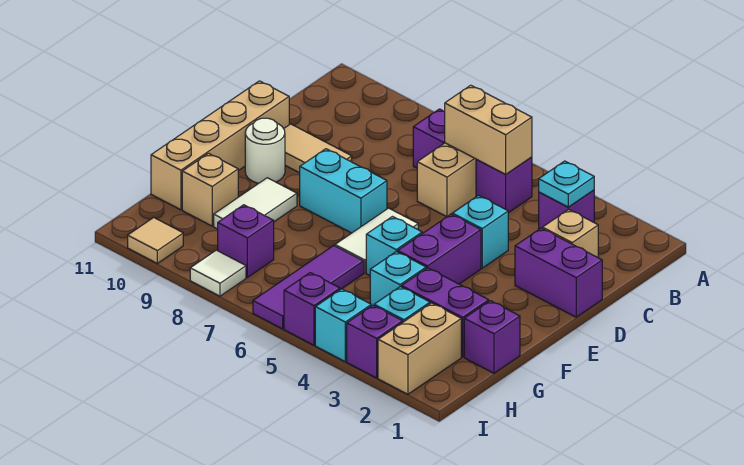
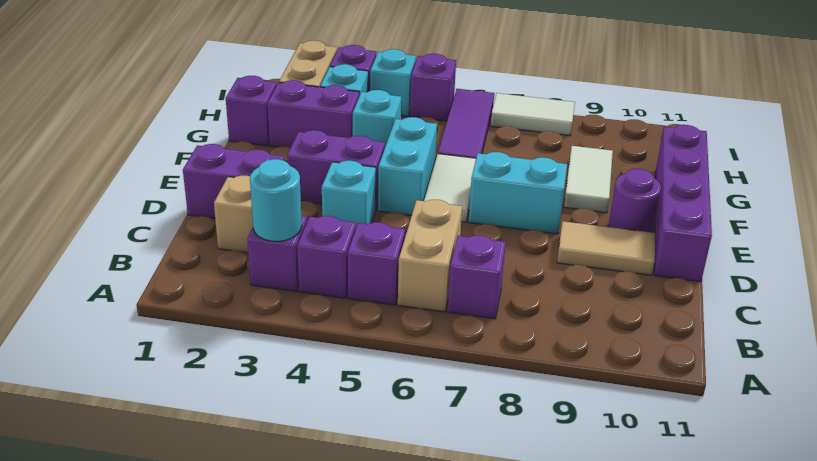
cyan plate B3 level 2 -> cyan round brick B3 level 2
tan brick B5:B6 level 2 -> none
tan brick D11:G11 level 1 -> purple brick D11:G11 level 1
purple brick E4:F4 level 1 -> purple brick E3:E4 level 1
white round brick E10 level 1 -> purple round brick E10 level 1
cyan brick F5 level 1 -> cyan brick E5:F5 level 1
tan brick G10 level 1 -> none
purple brick H8 level 1 -> purple brick B4 level 1
white tile I8 level 1 -> white tile I7:I8 level 1
tan tile I10 level 1 -> none

